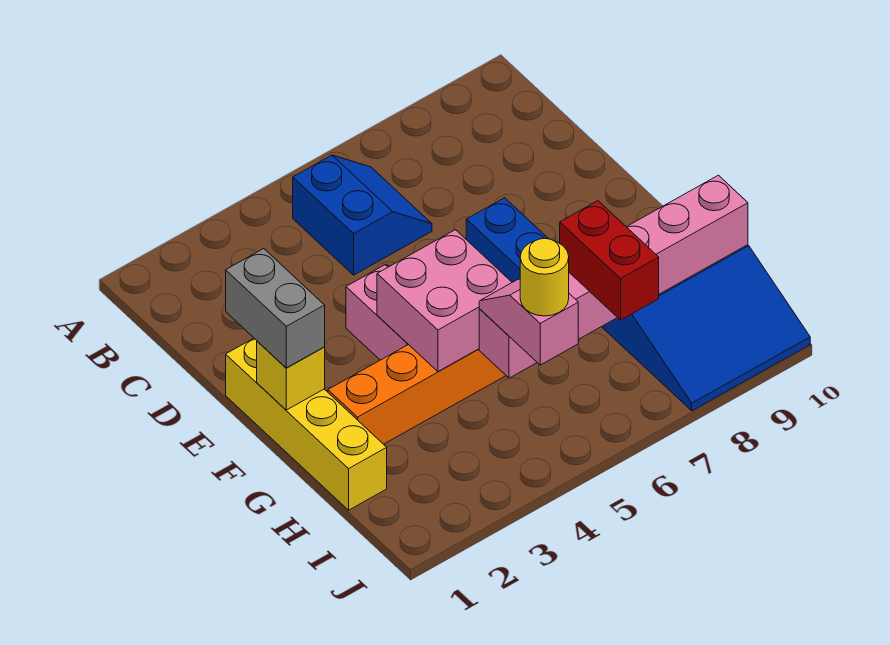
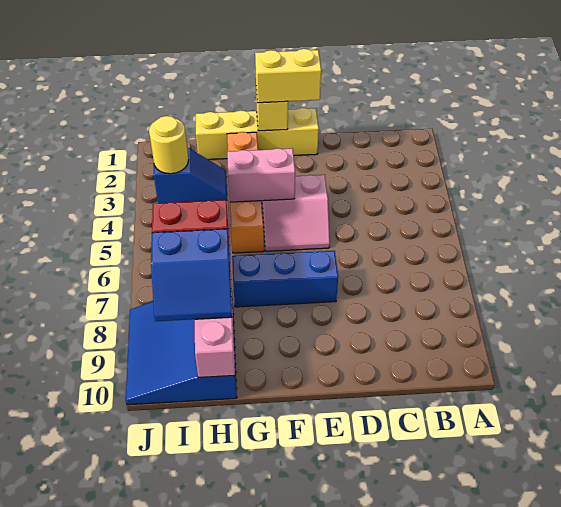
blue slope B5:C6 level 1 top 5 -> blue slope H8:I9 level 3 top 8
grey brick E1:F1 level 3 -> yellow brick E1:F1 level 3
pink brick F4:G5 level 2 -> pink brick F4:G4 level 2
pink slope H5:I5 level 3 top I -> blue slope H5:I5 level 3 top I

